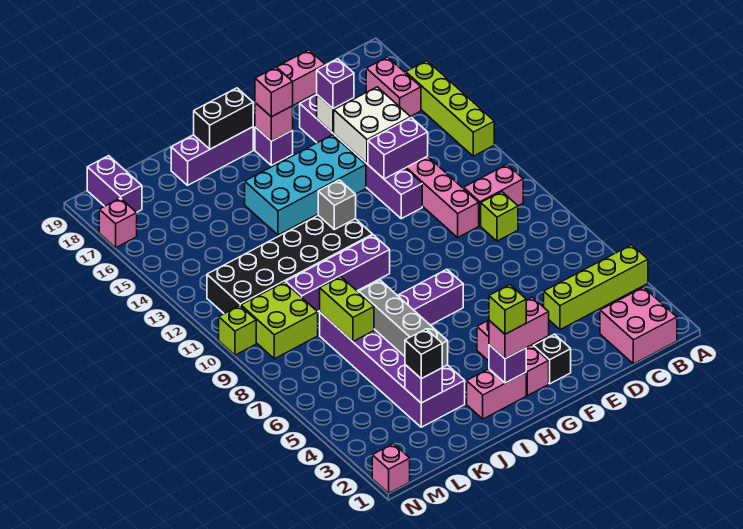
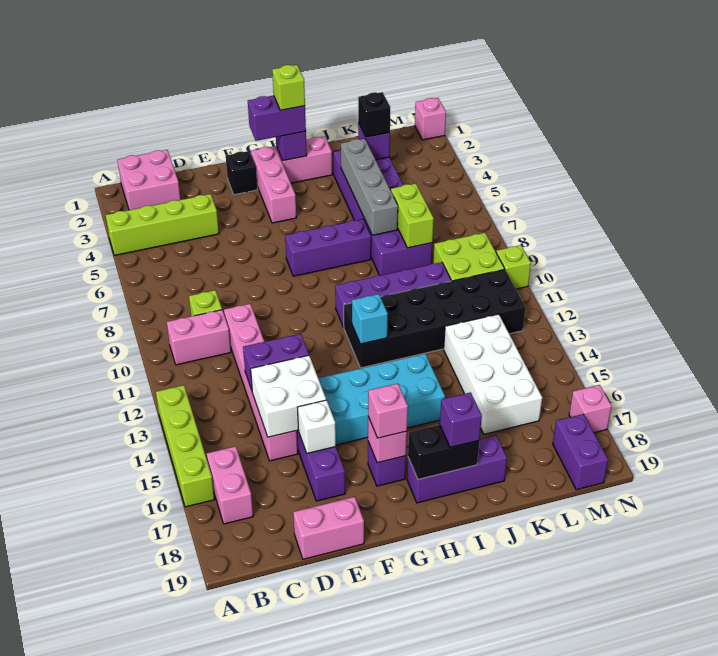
purple brick E16 level 3 -> purple brick I18 level 3
pink brick G2:H2 level 3 -> purple brick G2:H2 level 3
grey brick H12 level 2 -> cyan brick H12 level 2
none -> white brick K13:L16 level 1

